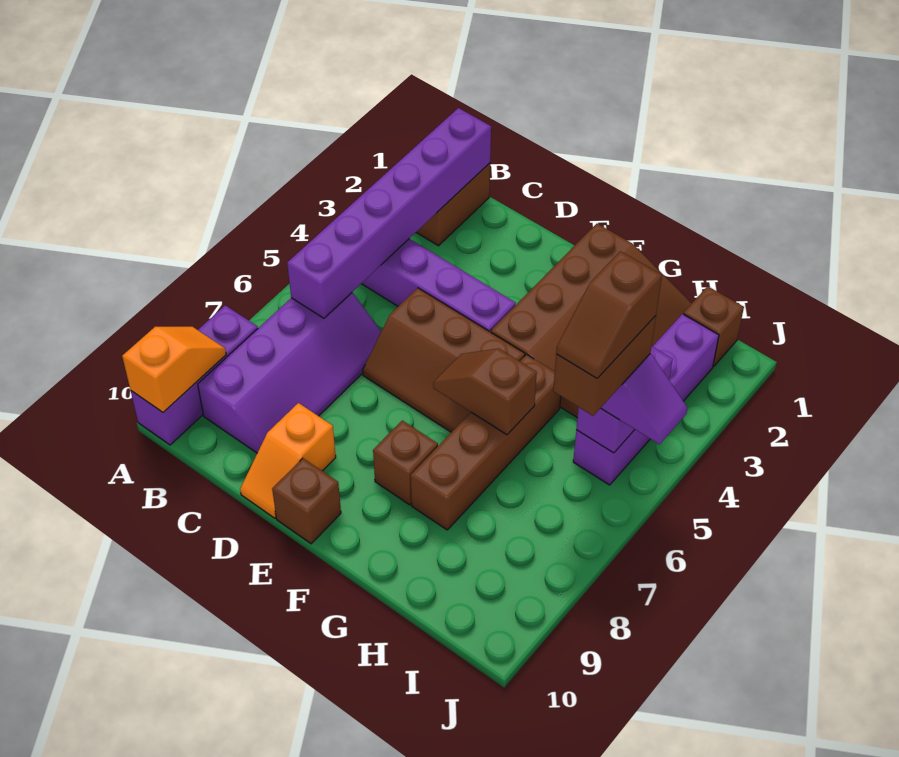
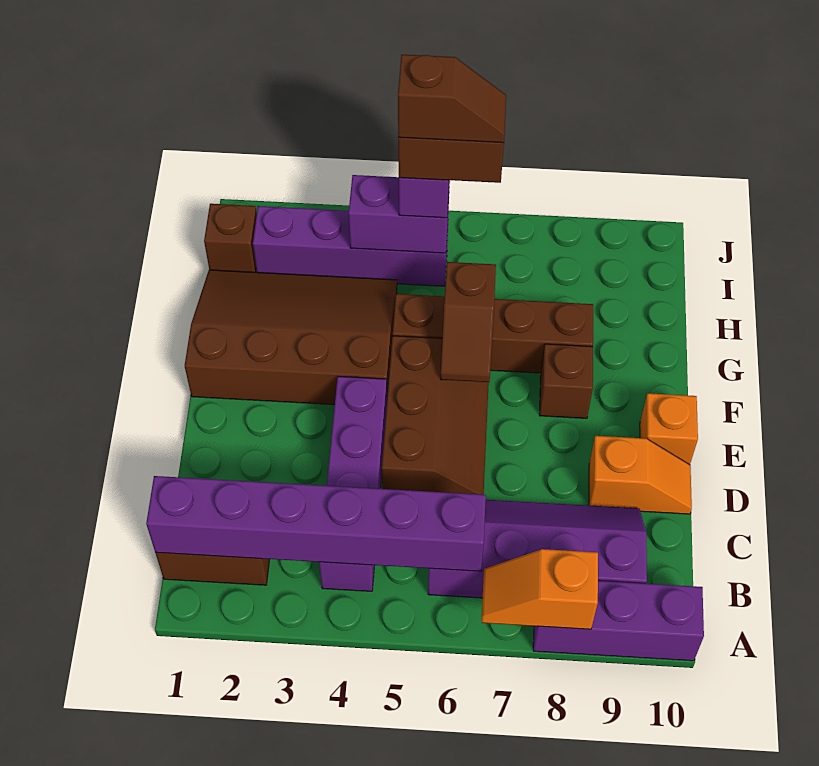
orange slope A9:A10 level 2 top 10 -> orange slope A7:A8 level 2 top 8
brown brick E10 level 1 -> orange brick E10 level 1

